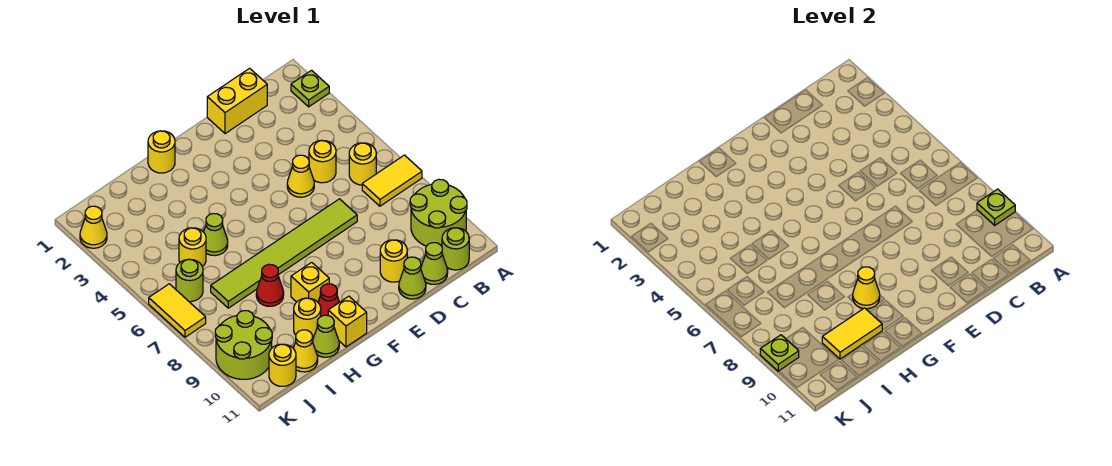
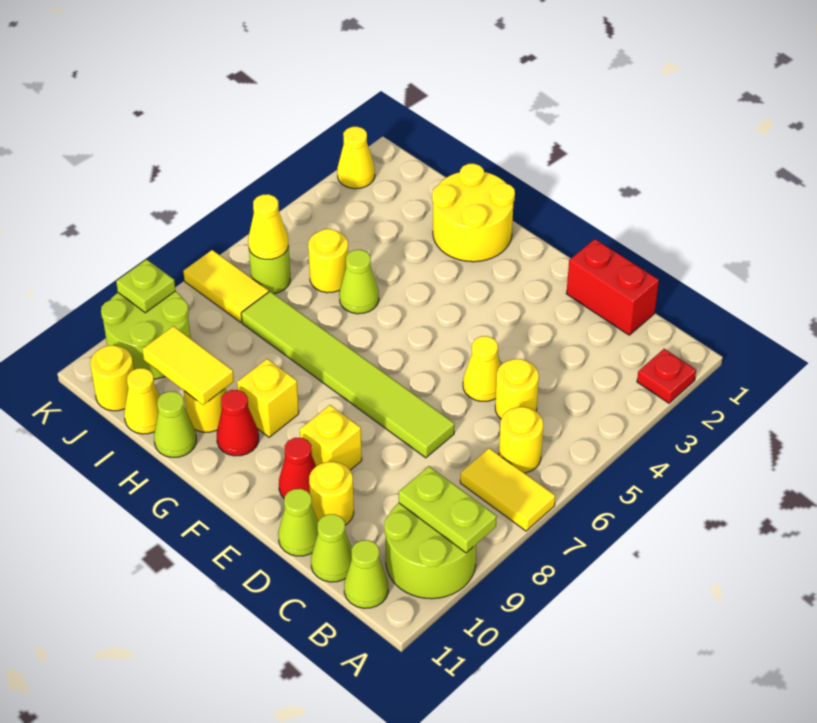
lime plate A2 level 1 -> red plate A2 level 1
lime plate A9 level 2 -> lime plate A9:B9 level 2
lime round brick B11 level 1 -> lime cone B11 level 1
yellow brick C1:D1 level 1 -> red brick C1:D1 level 1
yellow round brick G1 level 1 -> yellow round brick G1:H2 level 1
yellow cone G9 level 2 -> yellow cone J6 level 2
yellow brick G11 level 1 -> yellow brick E9 level 1
red cone H8 level 1 -> red cone E10 level 1
yellow tile K6:K7 level 1 -> yellow tile J7:K7 level 1

